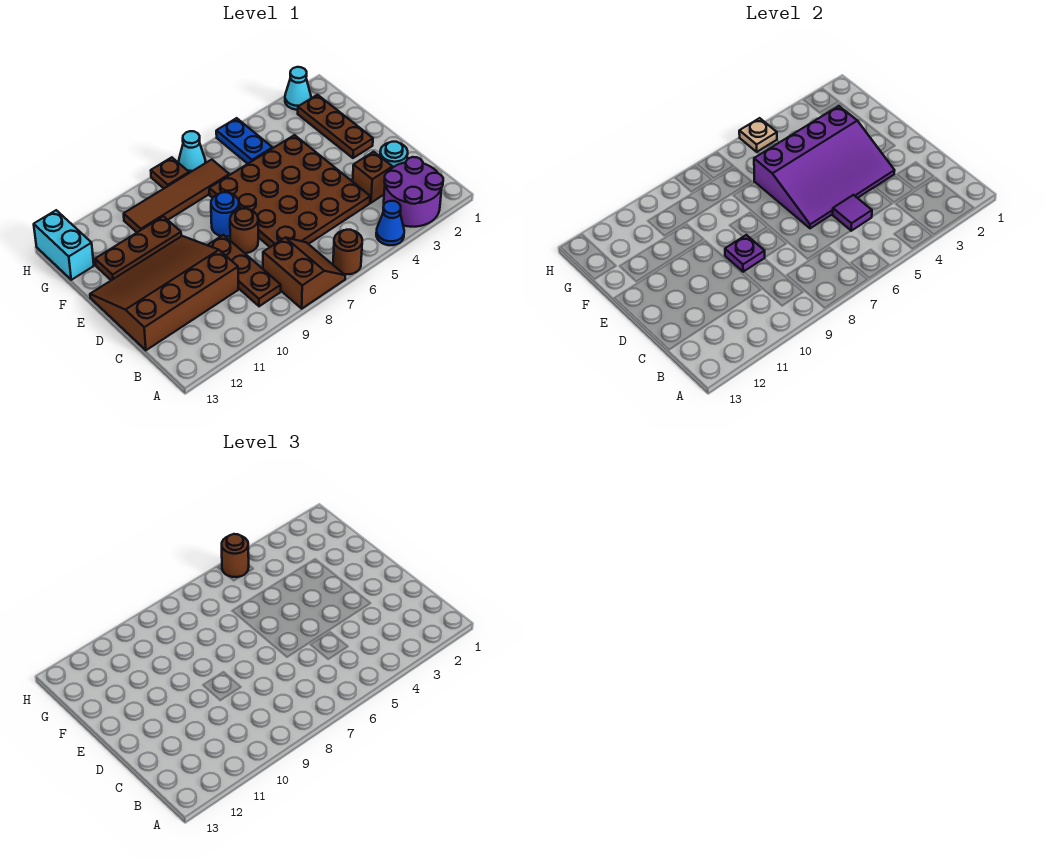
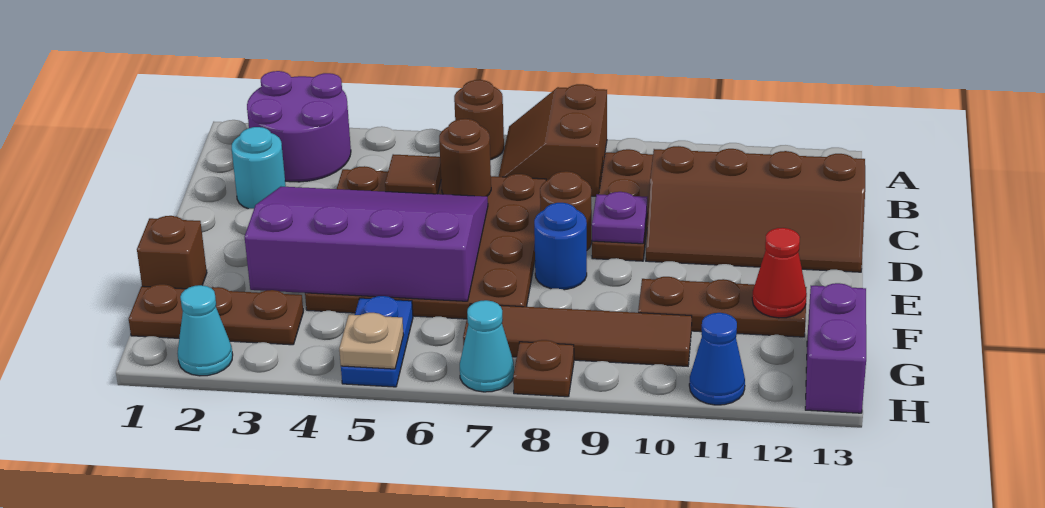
blue cone A4 level 1 -> blue cone H11 level 1
brown brick C3 level 1 -> brown brick F1 level 1
purple tile C5 level 2 -> brown tile C5 level 2
brown slope C10:E13 level 1 top C -> brown slope C10:D13 level 1 top C
brown plate E2:G2 level 1 -> brown plate G1:G3 level 1
none -> red cone F12 level 2
cyan brick G13:H13 level 1 -> purple brick G13:H13 level 1
brown round brick H5 level 3 -> brown round brick C6 level 2

